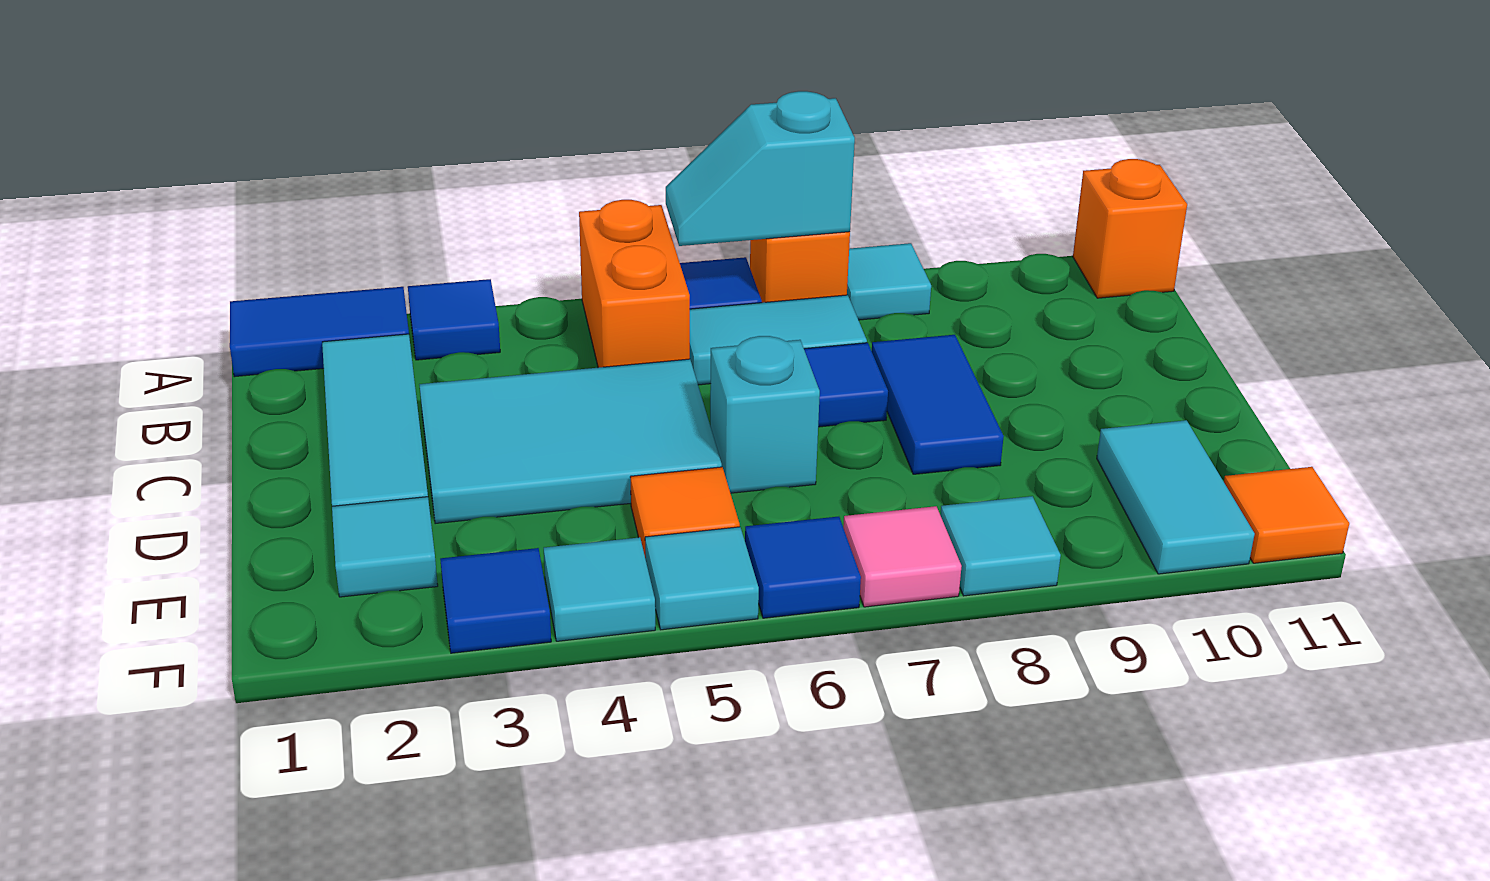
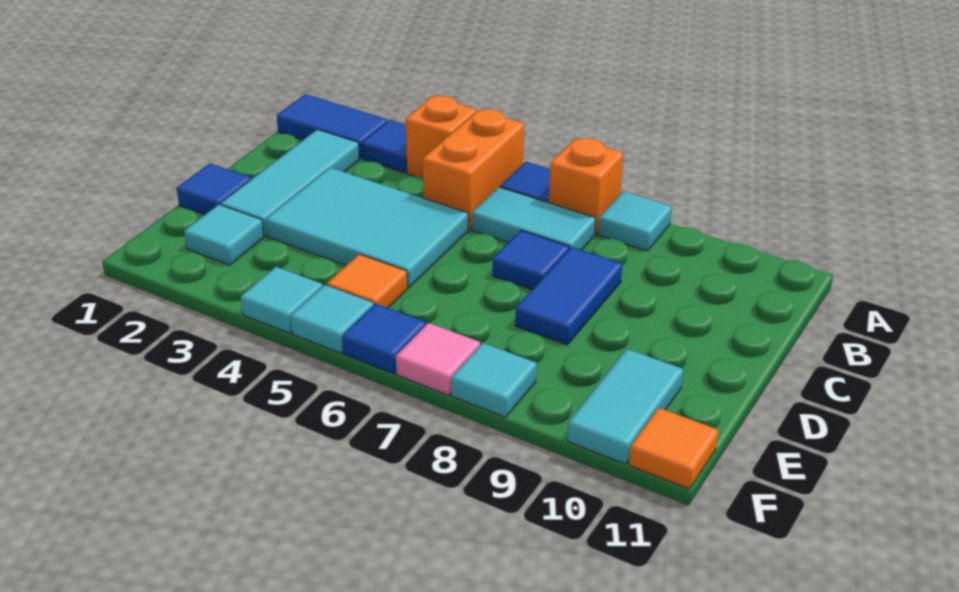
cyan slope A6:A7 level 2 top 7 -> none
orange brick A11 level 1 -> orange brick A4 level 1
cyan brick D6 level 1 -> none
blue tile F3 level 1 -> blue tile D1 level 1

